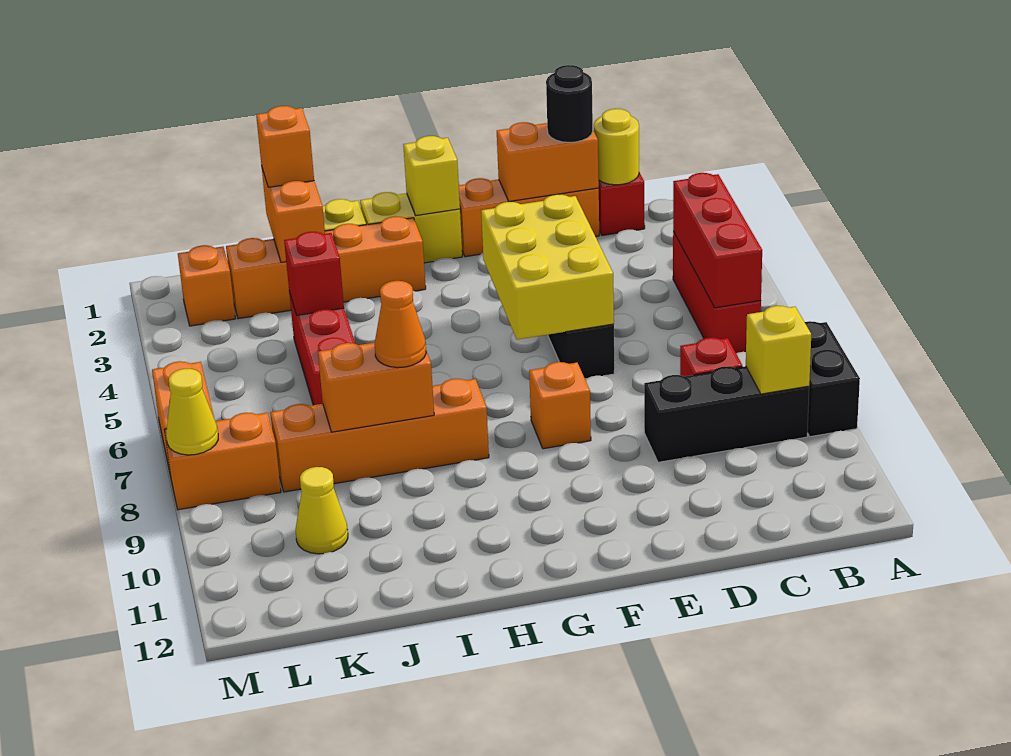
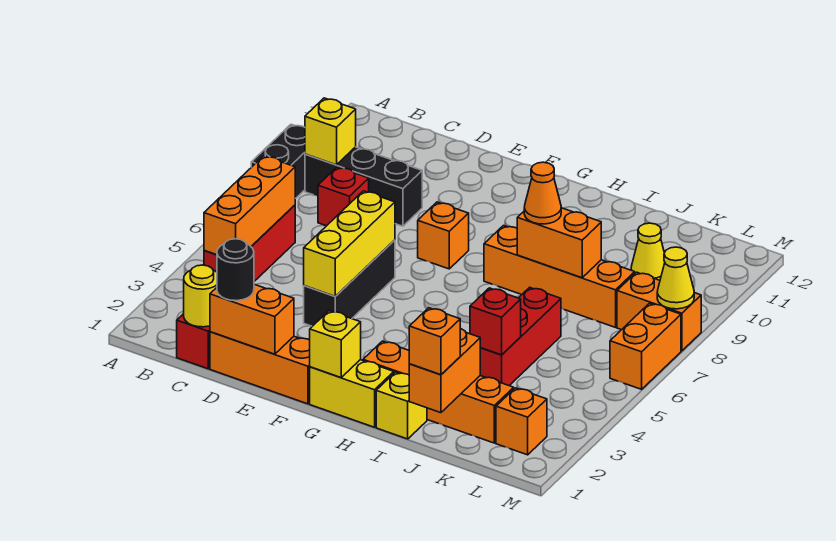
red brick B4:B6 level 2 -> orange brick B4:B6 level 2
yellow brick E4:F6 level 2 -> yellow brick E4:E6 level 2

